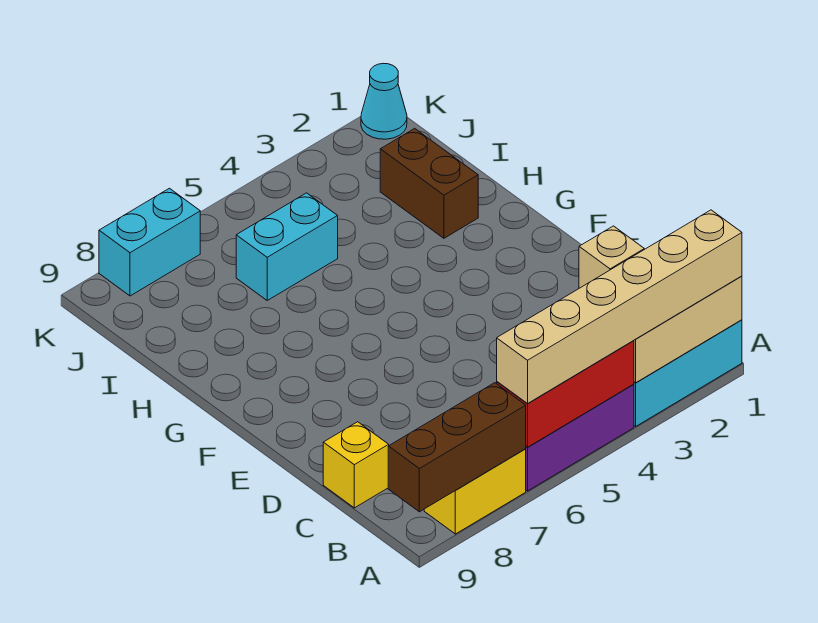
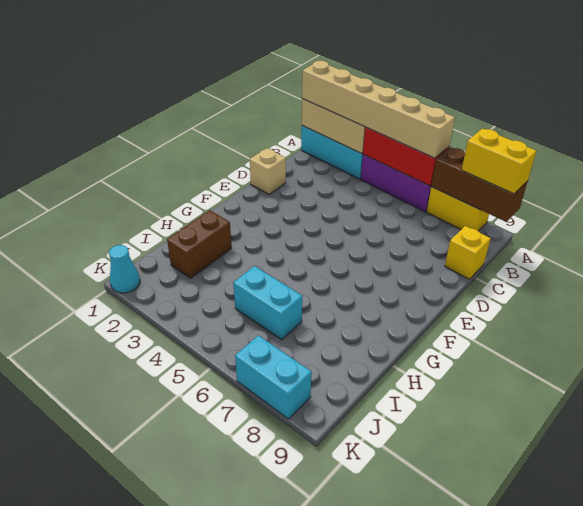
none -> yellow brick A8:A9 level 3

